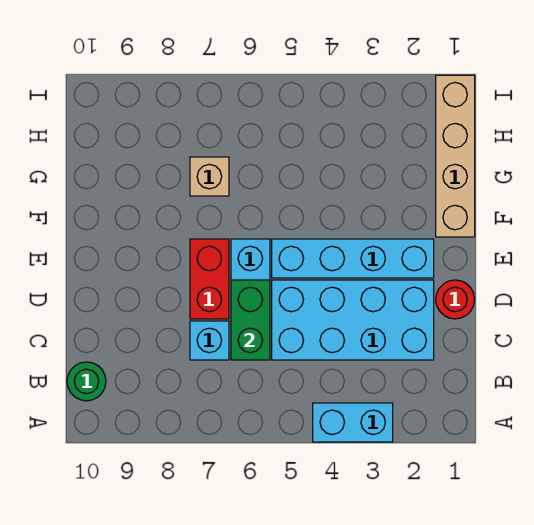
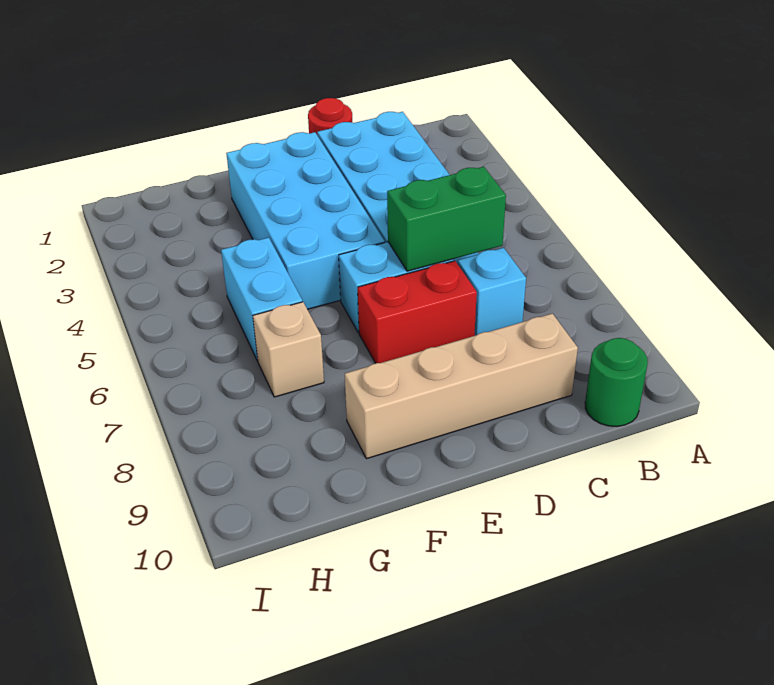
cyan brick A3:A4 level 1 -> cyan brick G5:G6 level 1
cyan brick E2:E5 level 1 -> cyan brick E2:F5 level 1
tan brick F1:I1 level 1 -> tan brick C9:F9 level 1

